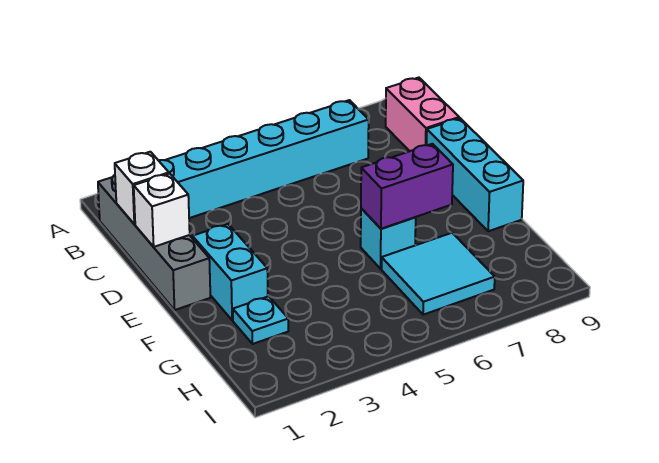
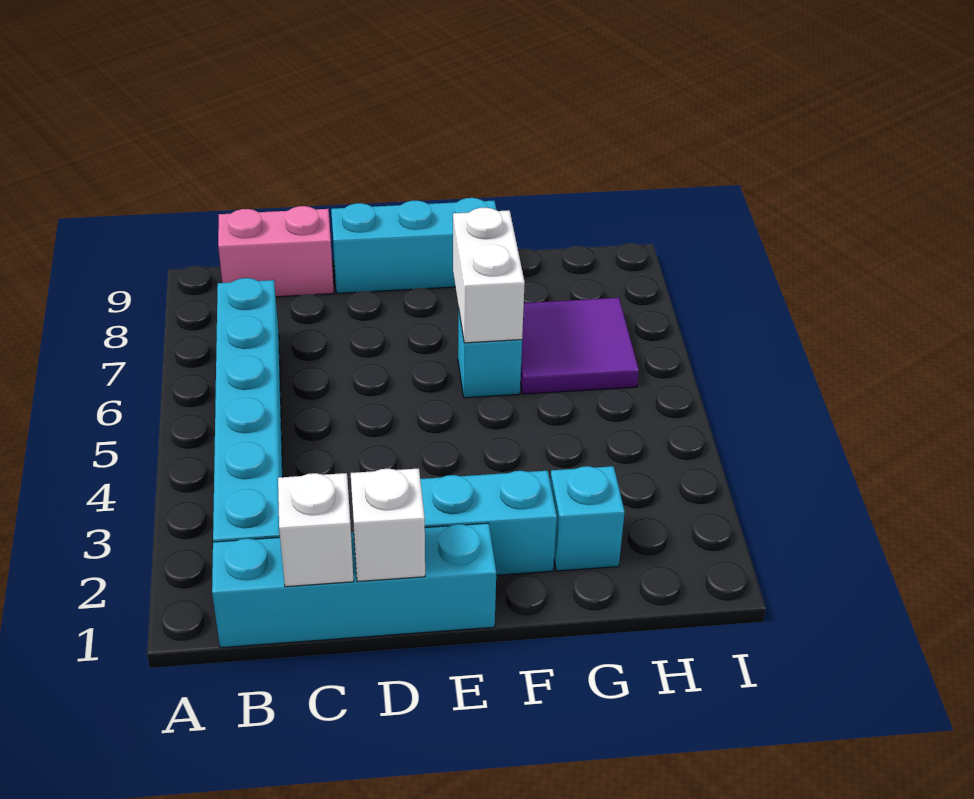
grey brick B1:E1 level 1 -> cyan brick B1:E1 level 1
purple brick F6:F7 level 2 -> white brick F6:F7 level 2
cyan plate G2 level 1 -> cyan brick G2 level 1
cyan tile G6:H7 level 1 -> purple tile G6:H7 level 1

